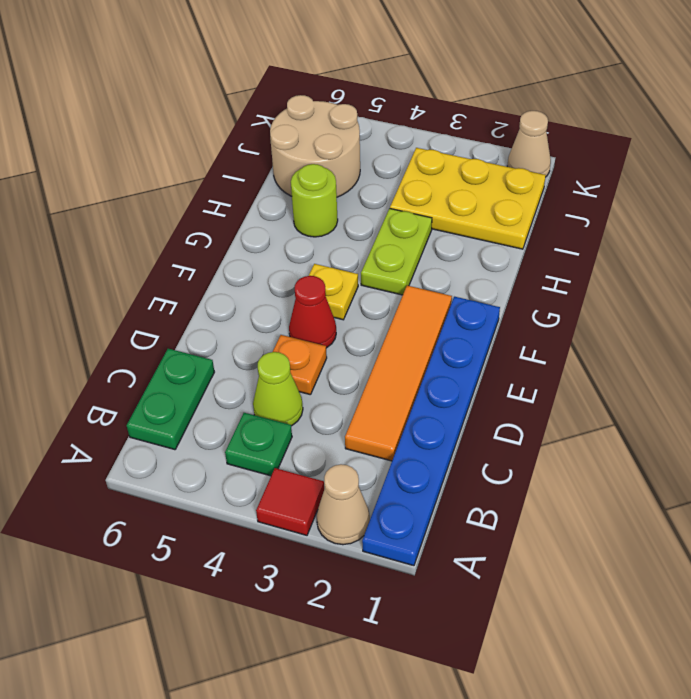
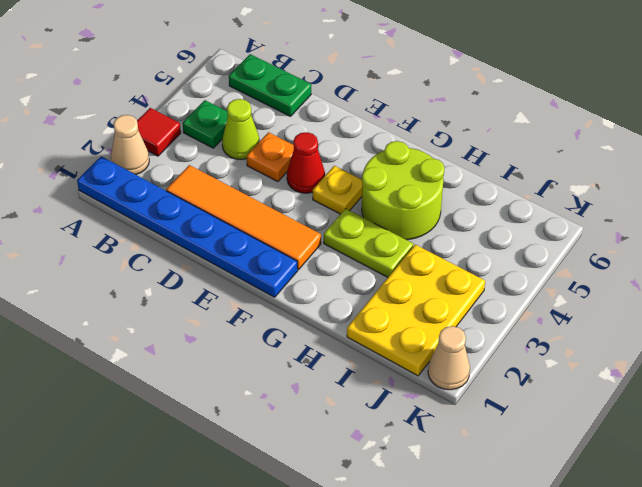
lime round brick H5 level 1 -> lime round brick G4:H5 level 1
tan round brick I5:J6 level 1 -> none

